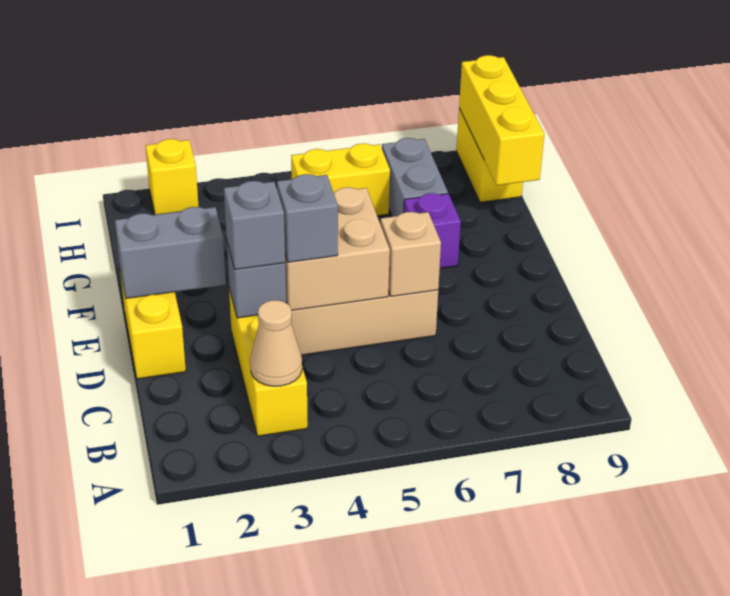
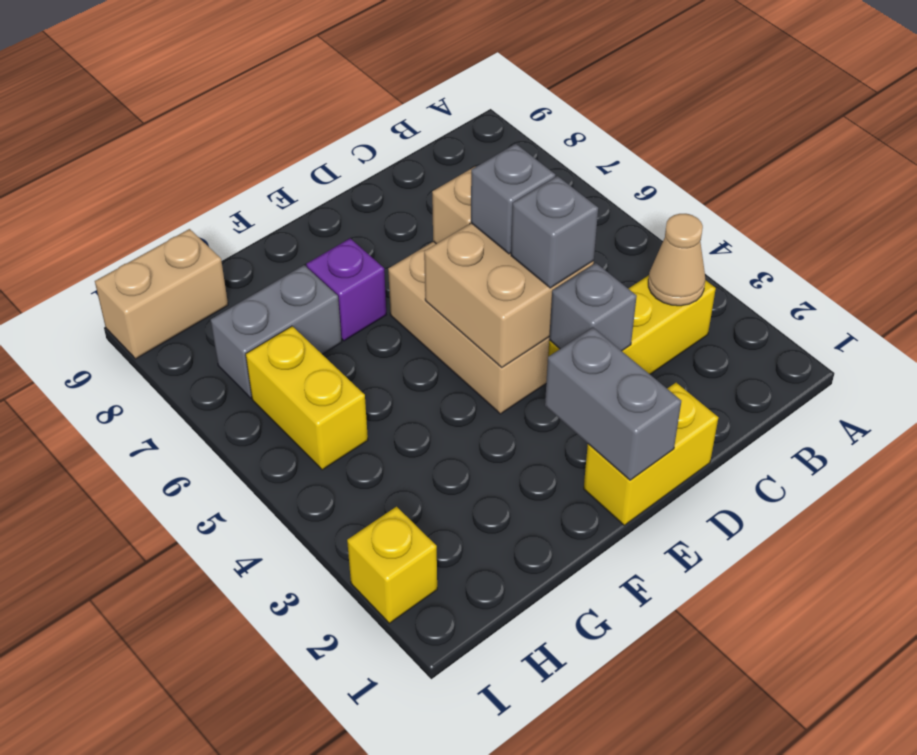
grey brick D3 level 3 -> grey brick D5 level 3
yellow brick G9:I9 level 2 -> none
yellow brick H9:I9 level 1 -> tan brick H9:I9 level 1

